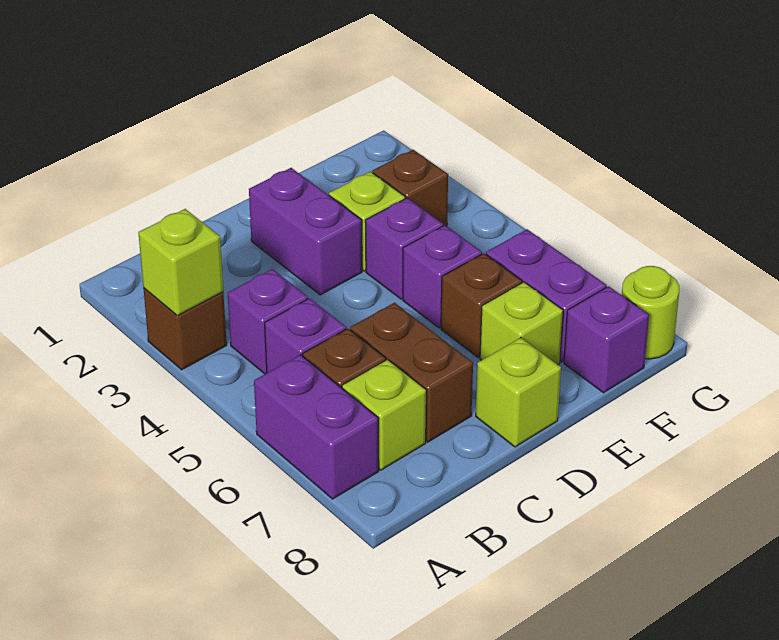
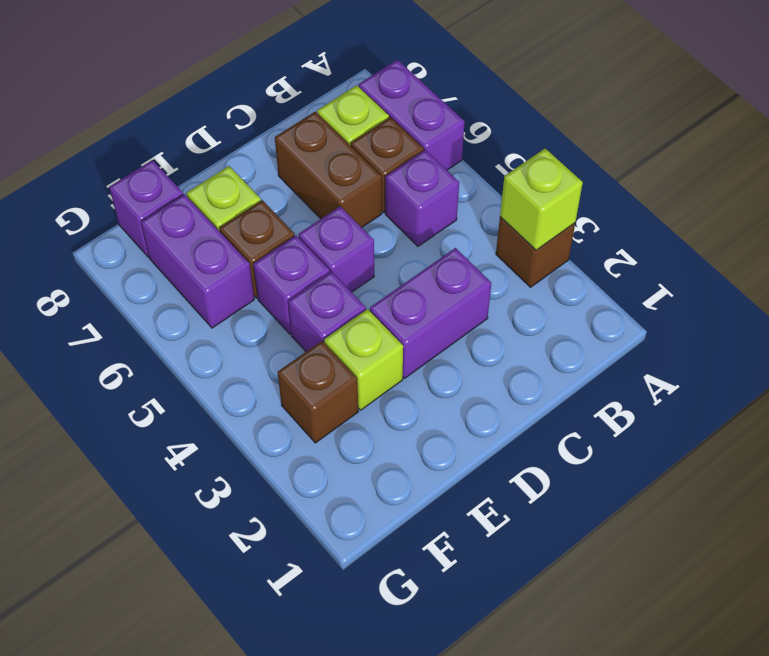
purple brick B4 level 1 -> purple brick D5 level 1
purple brick D2:D3 level 1 -> purple brick C3:D3 level 1
lime brick D8 level 1 -> none
lime round brick G8 level 1 -> none

